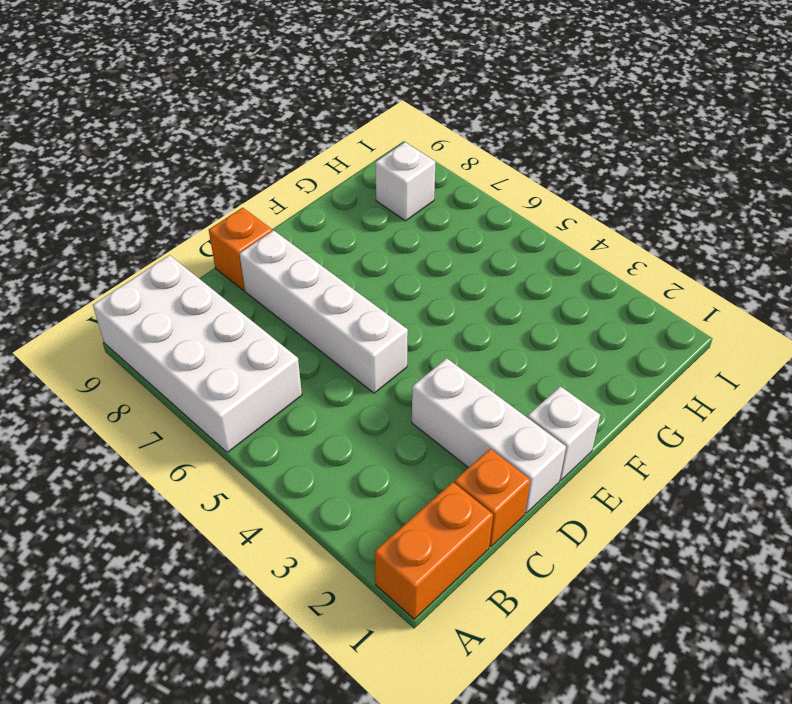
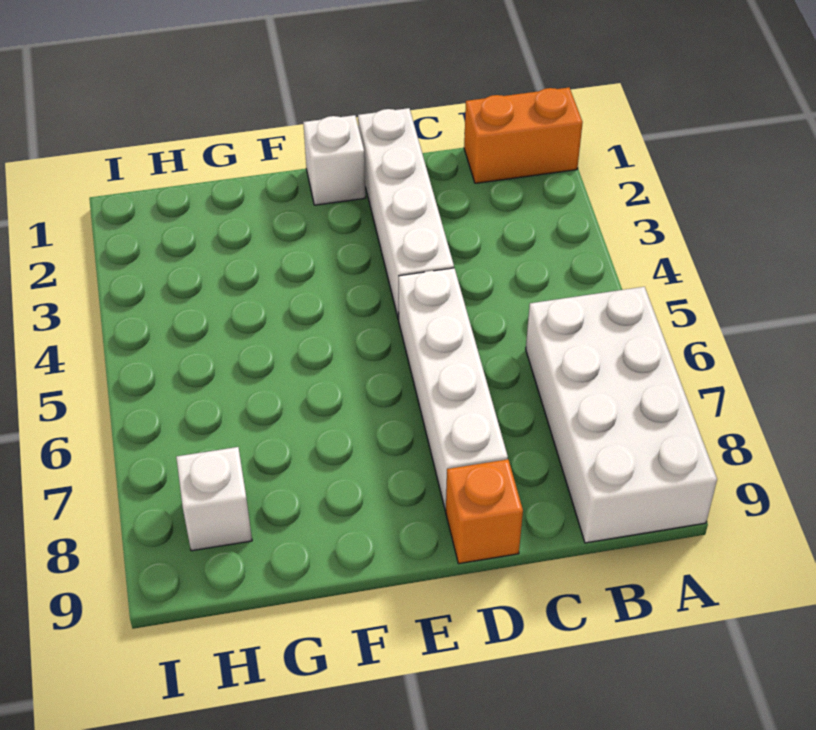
orange brick C1 level 1 -> none
white brick D1:D3 level 1 -> white brick D1:D4 level 1

